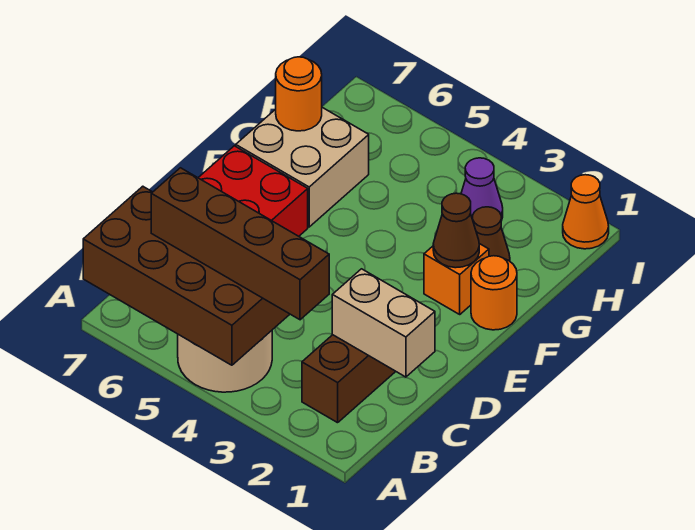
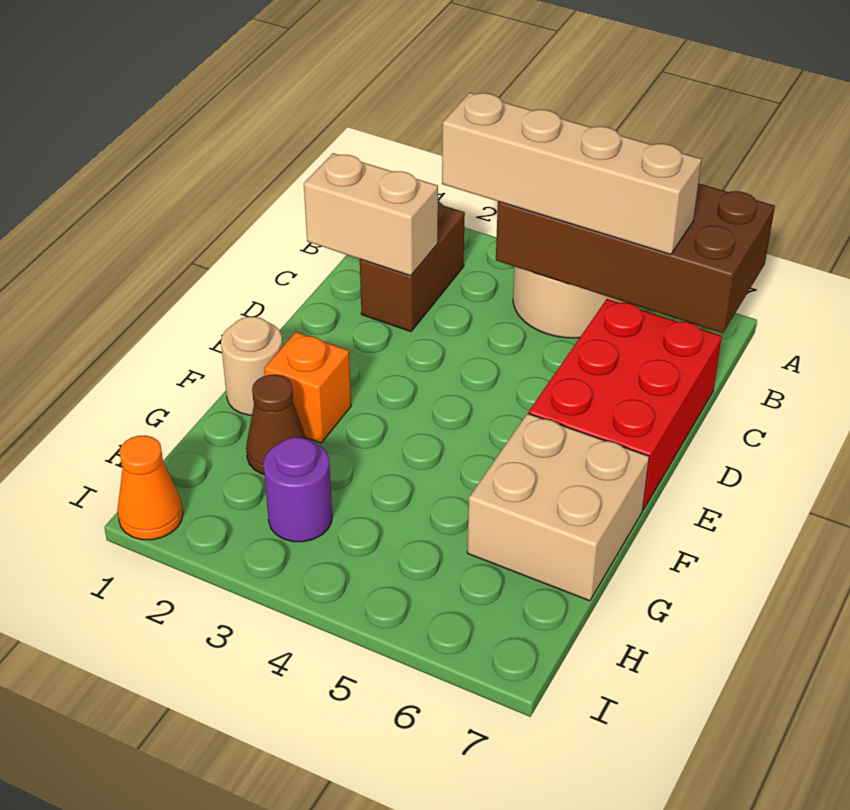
brown brick B3:B6 level 3 -> tan brick B3:B6 level 3
orange round brick F1 level 1 -> tan round brick F1 level 1
brown cone F2 level 2 -> none
orange round brick G7 level 2 -> none
purple cone H3 level 1 -> purple round brick H3 level 1

